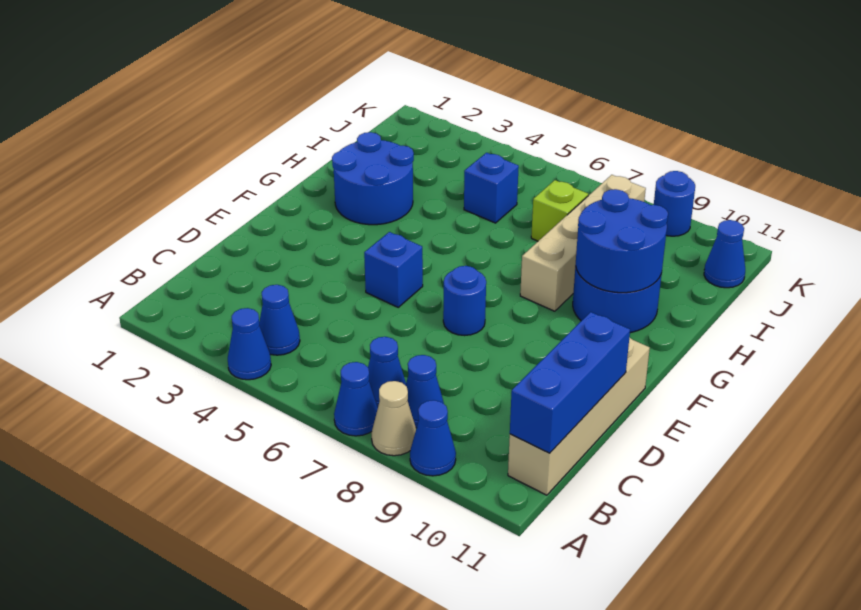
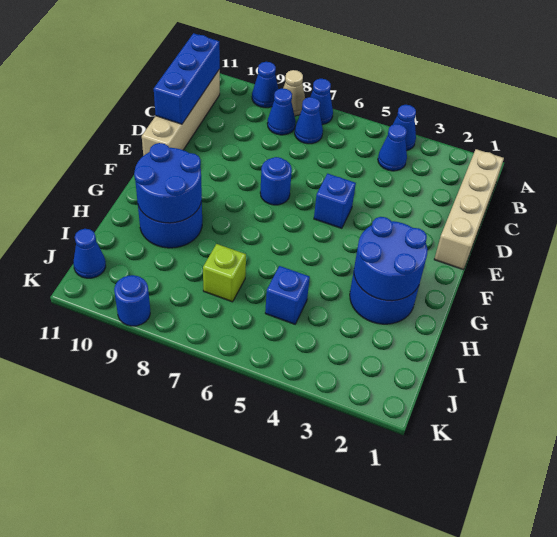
none -> blue round brick G2:H3 level 2
tan brick G8:J8 level 1 -> tan brick B1:E1 level 1

